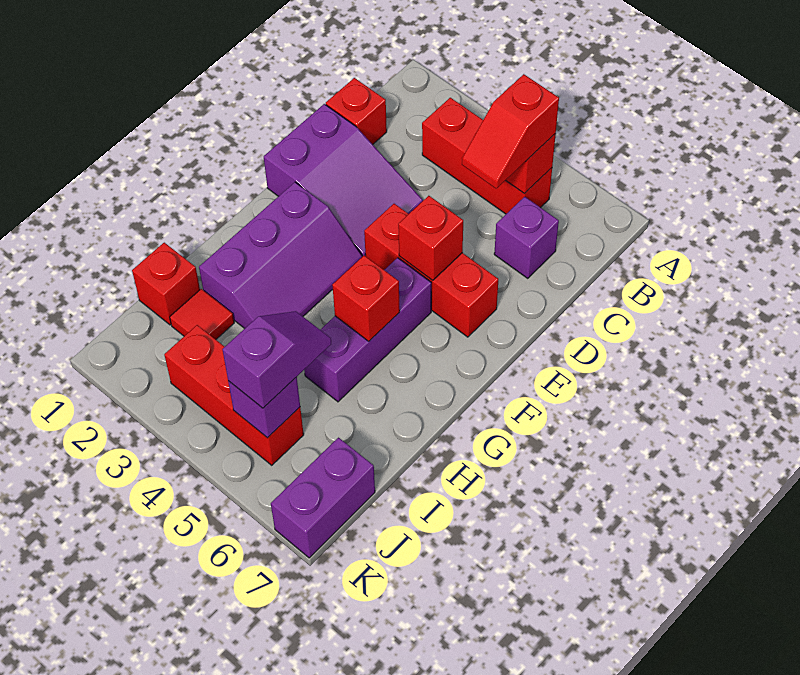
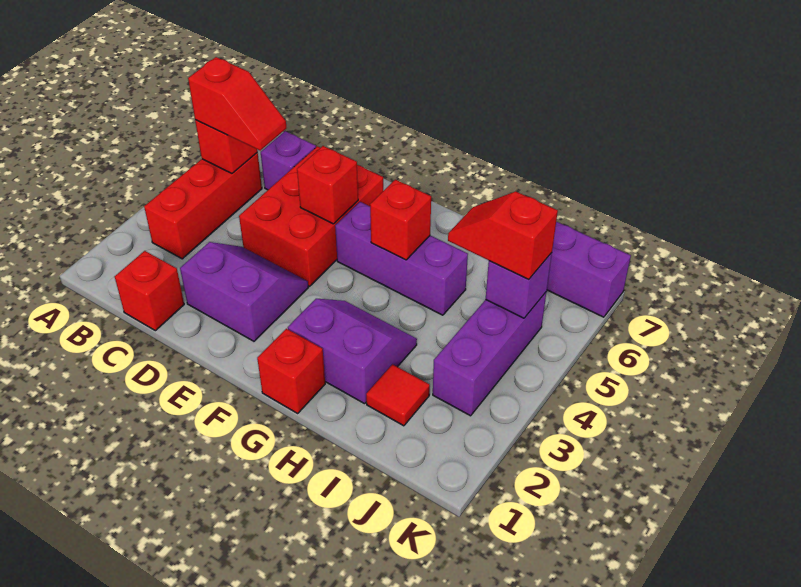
purple slope D1:E3 level 1 top 1 -> purple slope D2:E3 level 1 top 2
red brick E4:E6 level 1 -> red brick D4:E6 level 1
purple slope F2:H3 level 1 top 2 -> purple slope G2:H3 level 1 top 2
red brick I1 level 1 -> red brick G1 level 1
purple slope I5:J5 level 3 top J -> red slope I5:J5 level 3 top J
red brick J3:J5 level 1 -> purple brick J3:J5 level 1

